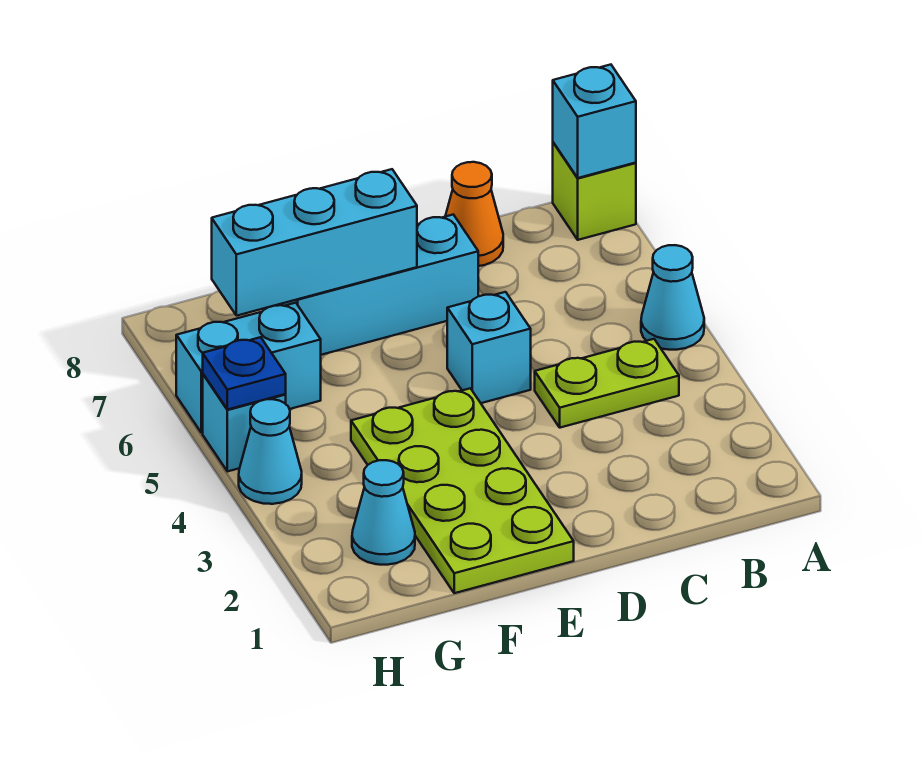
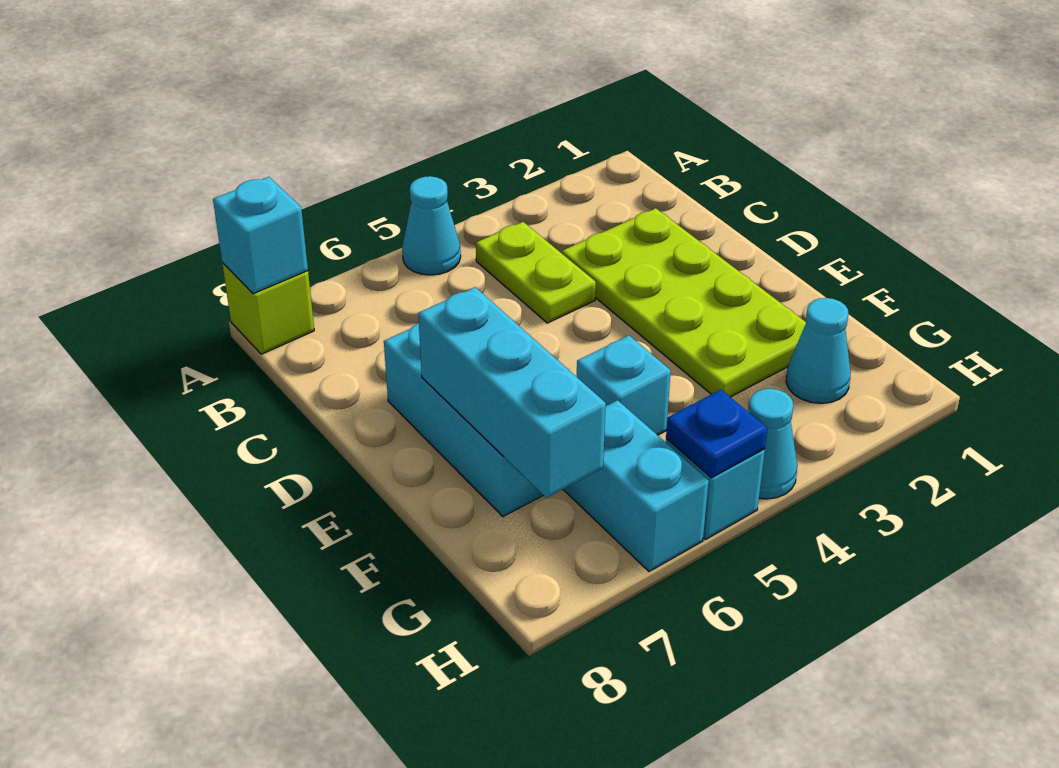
orange cone C8 level 1 -> none
cyan brick D5 level 1 -> cyan brick F5 level 1
lime plate E1:F4 level 1 -> lime plate C2:F3 level 1

